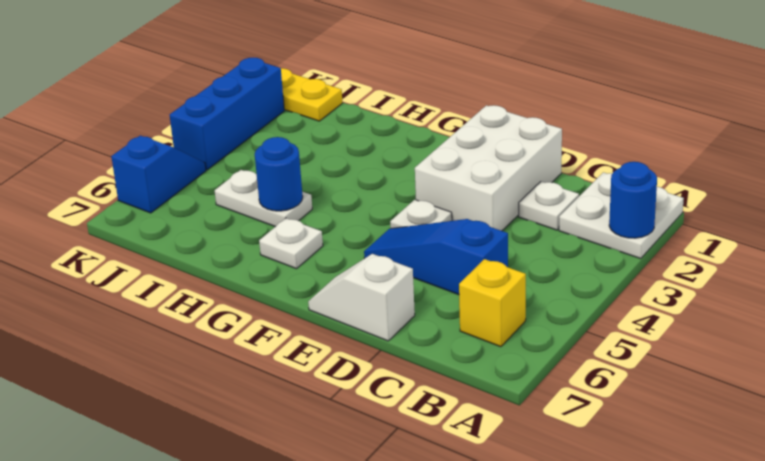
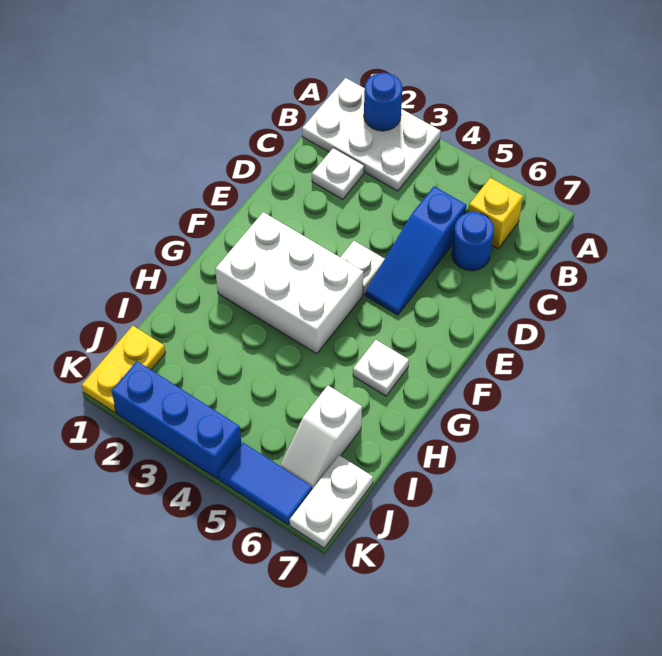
white plate A1:B2 level 1 -> white plate A1:B3 level 1
white brick D1:E3 level 1 -> white brick F2:G4 level 1
white slope D7:E7 level 1 top D -> white slope I6:J6 level 1 top I
white plate H5:I5 level 1 -> white plate J7:K7 level 1
blue round brick H5 level 2 -> blue round brick C6 level 1
blue slope K5:K6 level 1 top 6 -> blue tile K5:K6 level 1

